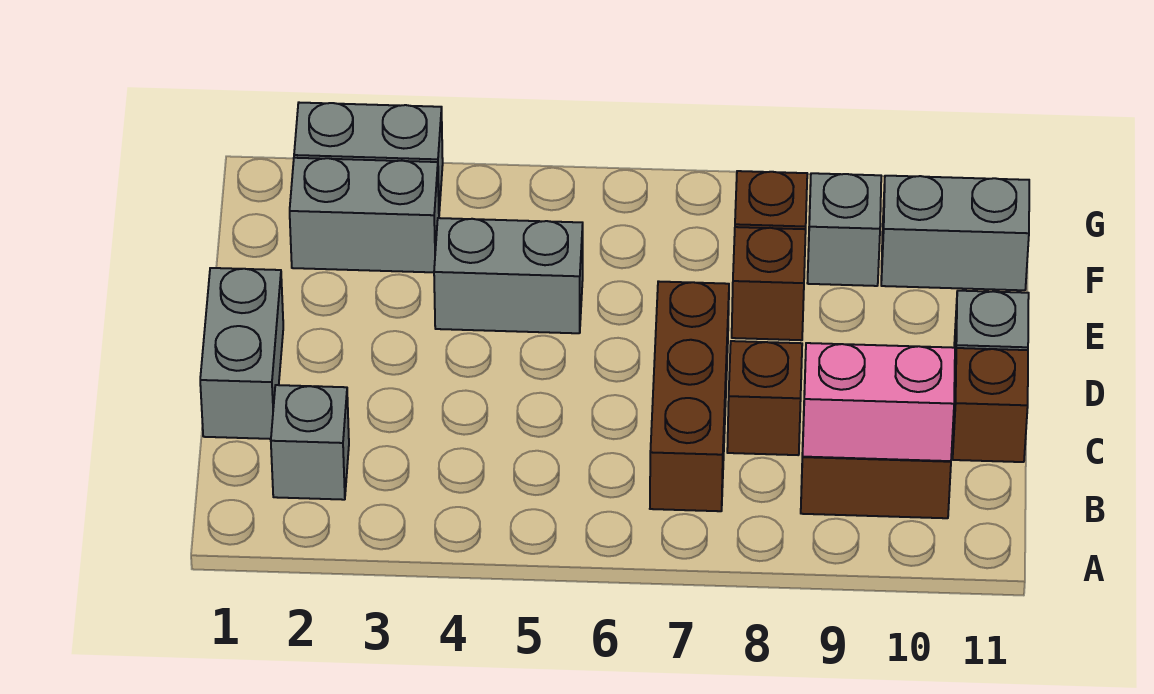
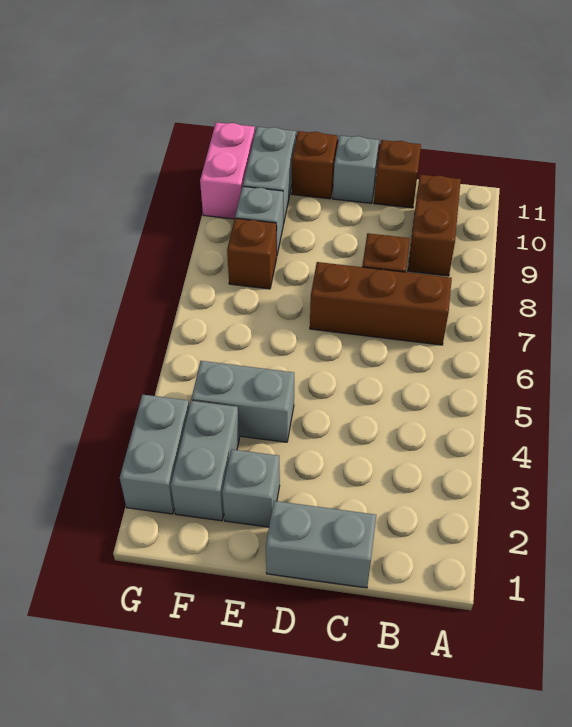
grey brick B2 level 1 -> grey brick E2 level 1
pink brick B9:B10 level 2 -> pink brick G10:G11 level 1
grey brick E4:E5 level 1 -> grey brick E4:F4 level 1
brown brick E8 level 1 -> brown brick E11 level 1

